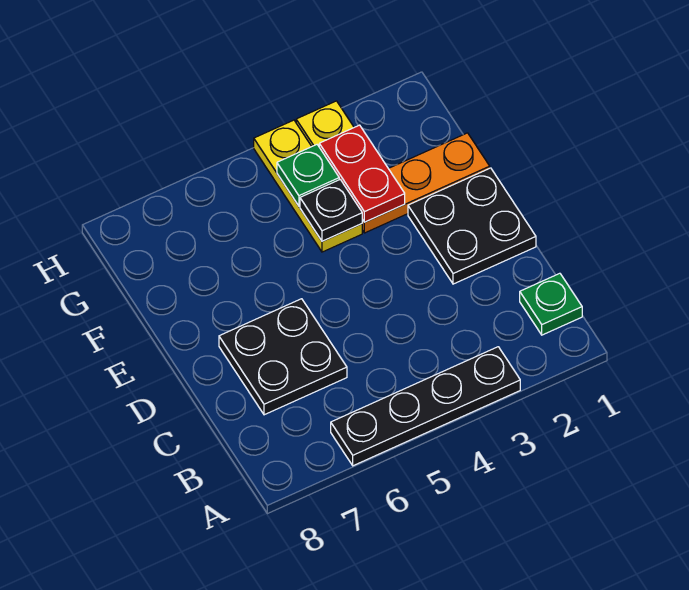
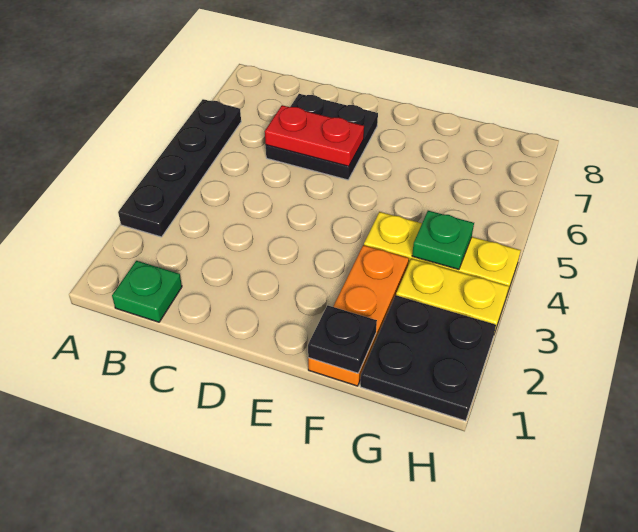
black plate D1:E2 level 1 -> black plate G1:H2 level 1
red plate F3:G3 level 2 -> red plate C6:D6 level 2
black plate F4 level 2 -> black plate F1 level 2

